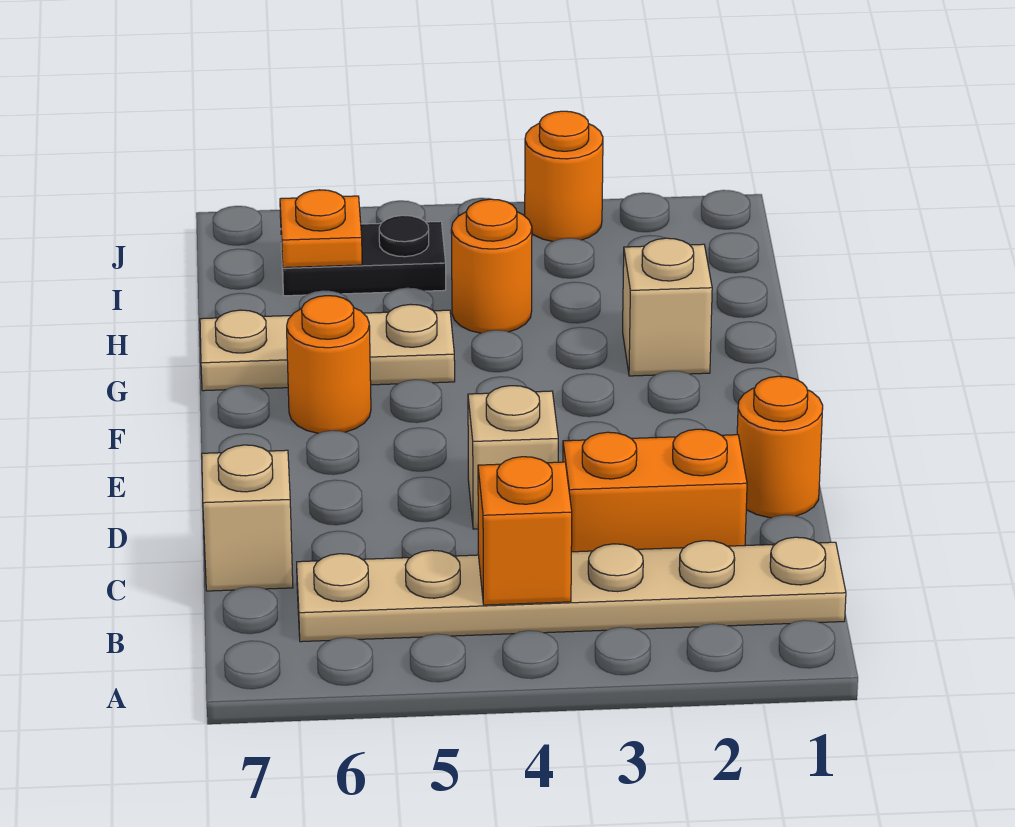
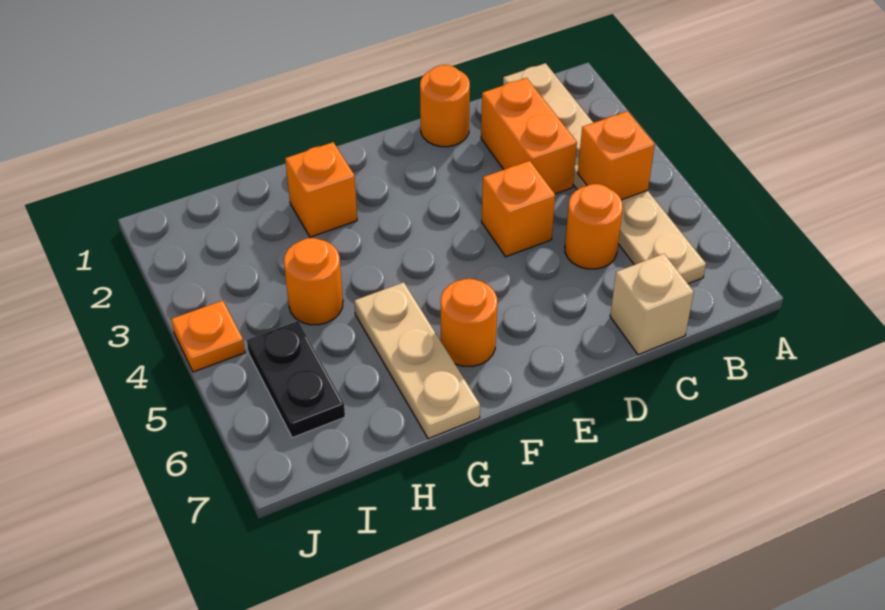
tan brick D4 level 1 -> orange brick D4 level 1
tan brick G2 level 1 -> orange brick G2 level 1
orange plate I6 level 2 -> orange plate J4 level 1
orange round brick J3 level 1 -> orange round brick C5 level 1

